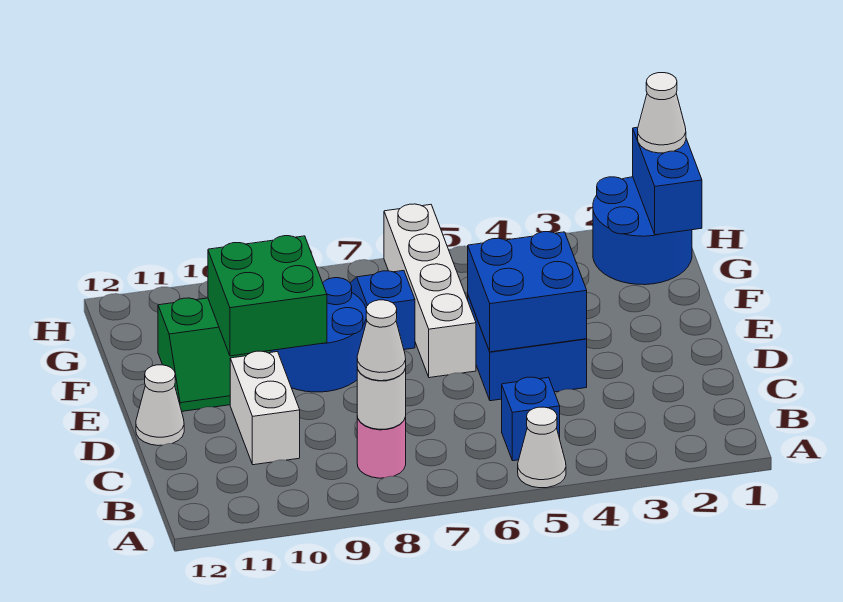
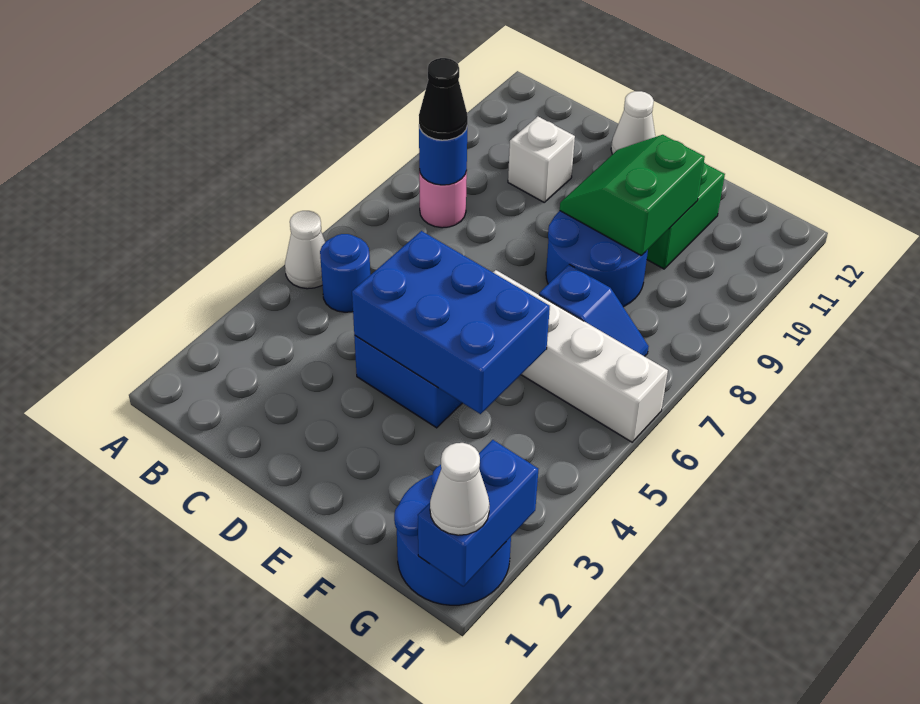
blue brick B5 level 1 -> blue round brick B5 level 1
white round brick B8 level 2 -> blue round brick B8 level 2
white cone B8 level 3 -> black cone B8 level 3
white brick C10:D10 level 1 -> white brick C10 level 1
blue brick D4:E5 level 2 -> blue brick D4:F5 level 2
green brick E9:F10 level 2 -> green slope E9:F10 level 2 top F
blue brick G1:H1 level 2 -> blue brick H1:H2 level 2

